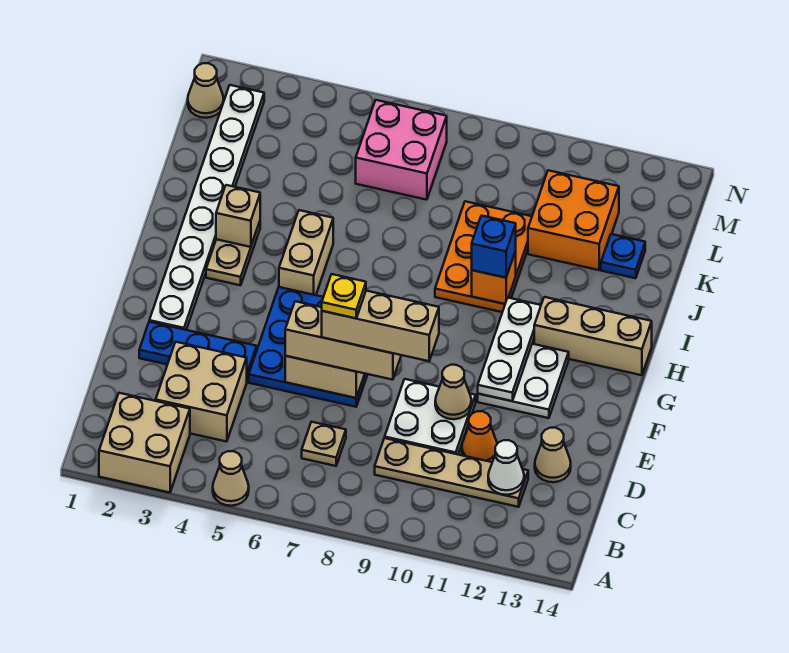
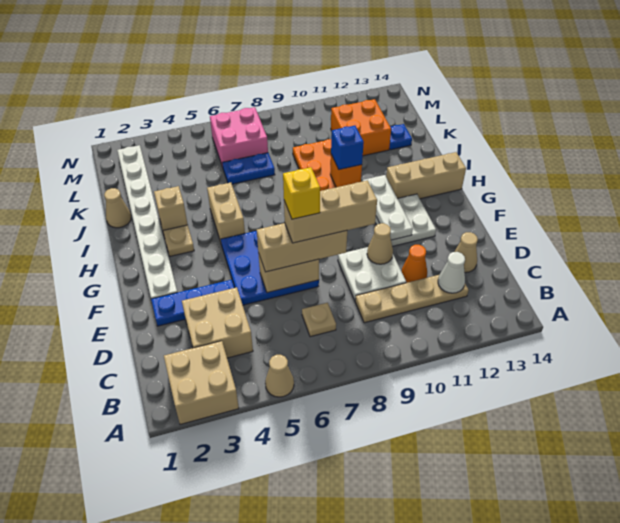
yellow plate E7 level 5 -> yellow brick E7 level 5
none -> blue plate K6:K7 level 1
tan cone M1 level 1 -> tan cone J1 level 1

